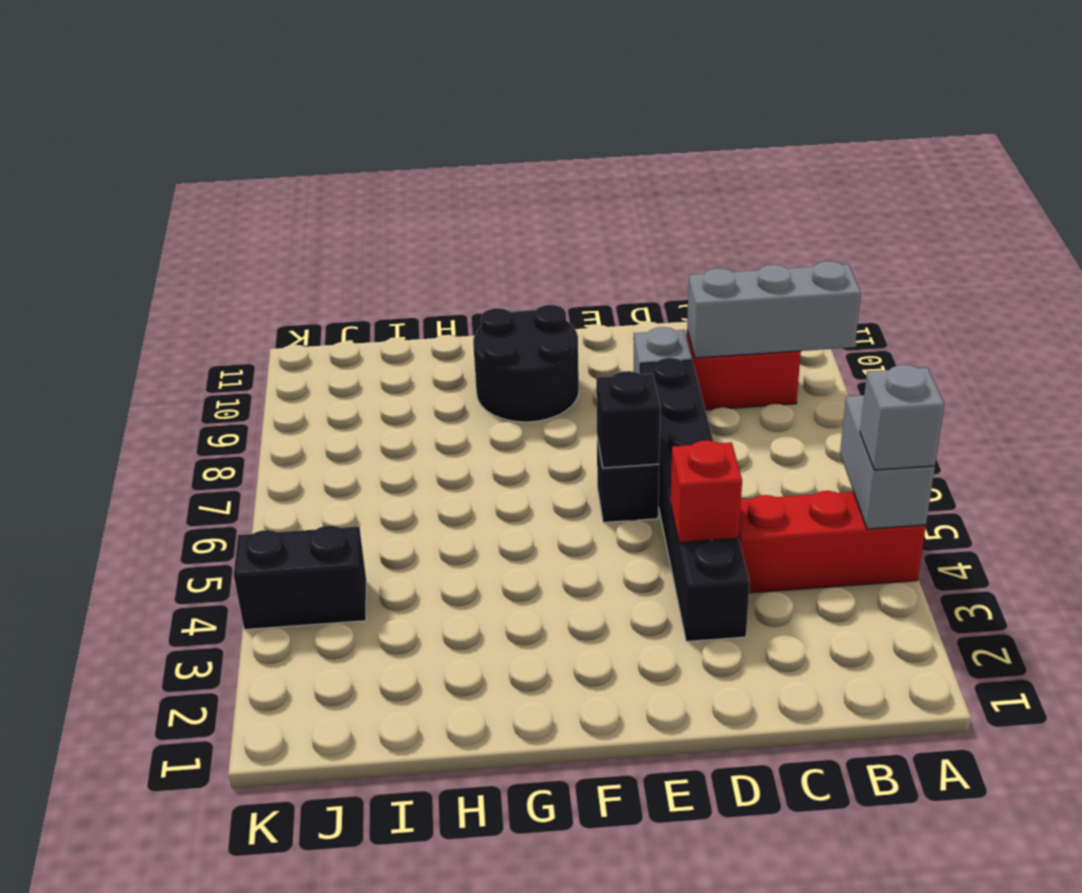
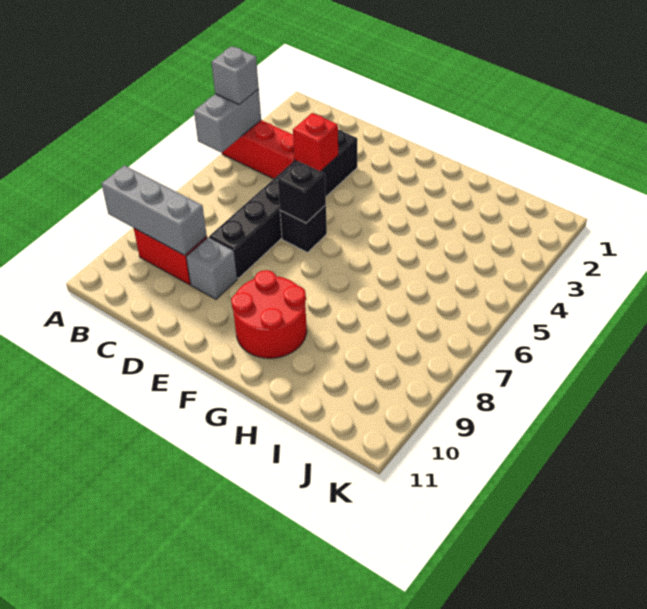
black round brick F9:G10 level 1 -> red round brick F9:G10 level 1
black brick J4:K4 level 1 -> none

